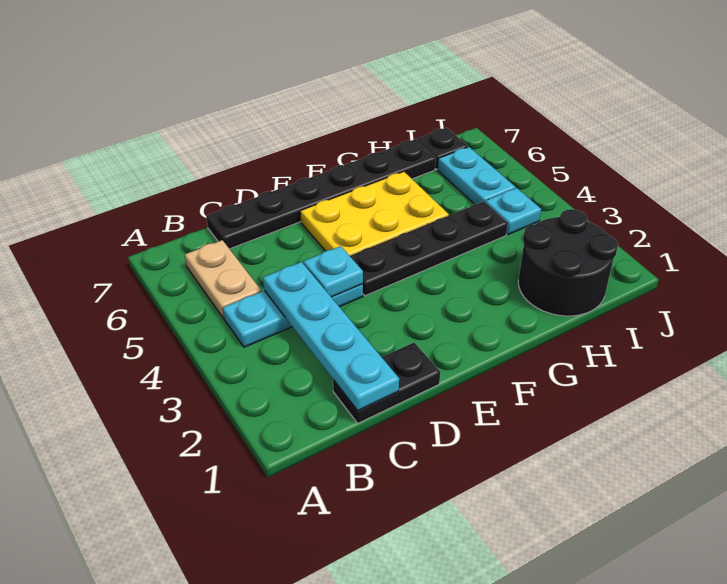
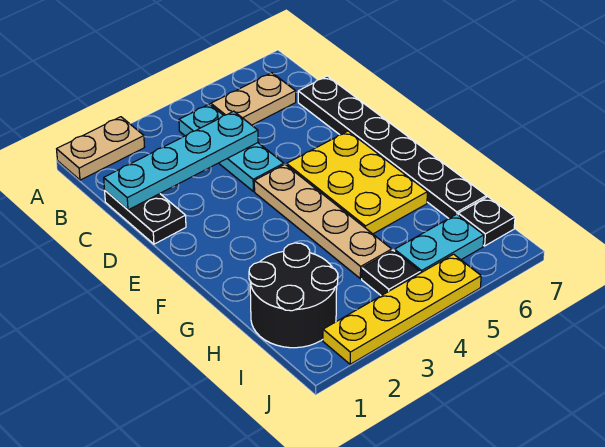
none -> tan plate A1:A2 level 1
cyan plate D4 level 2 -> none
black plate E4:H4 level 1 -> tan plate E4:H4 level 1
cyan plate I4 level 1 -> black plate I4 level 1
none -> yellow plate J2:J5 level 1

